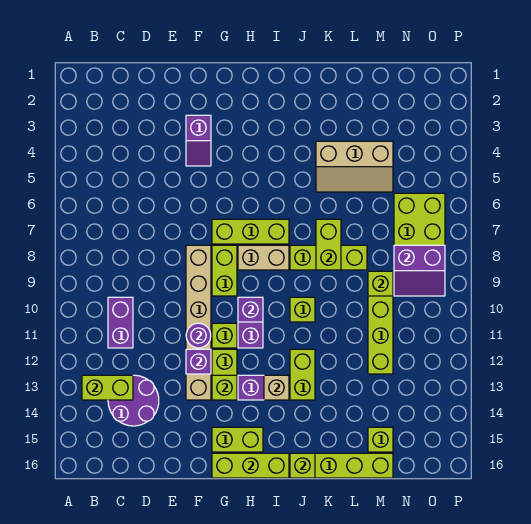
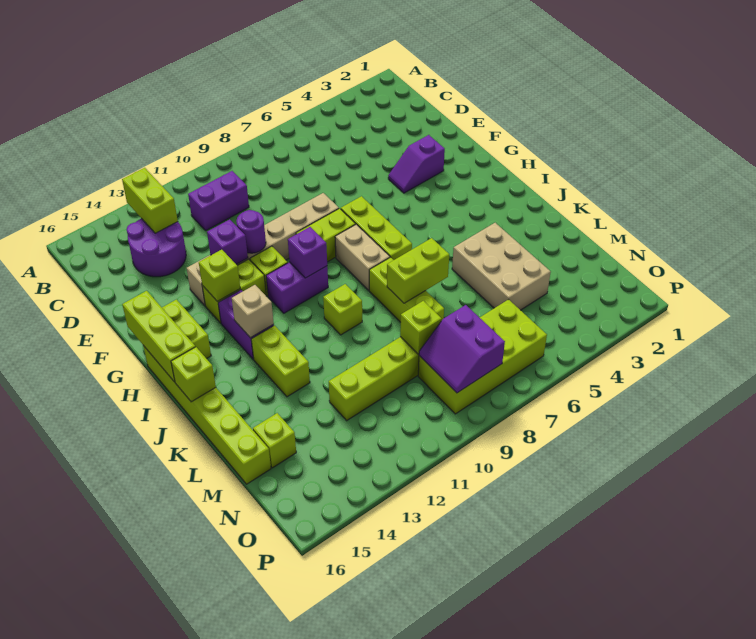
lime brick J12:J13 level 1 -> lime brick J13:K13 level 1
tan slope K4:M5 level 1 top 4 -> tan brick K4:M5 level 1

